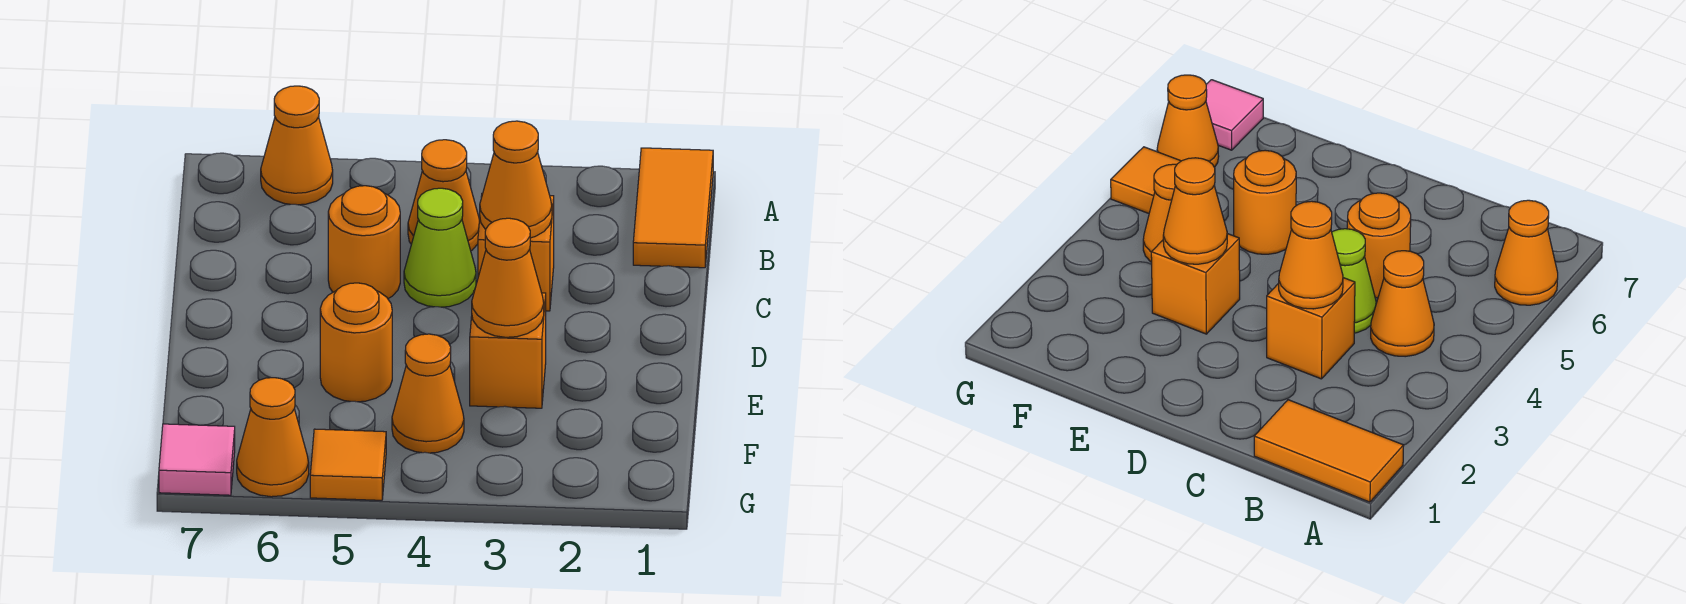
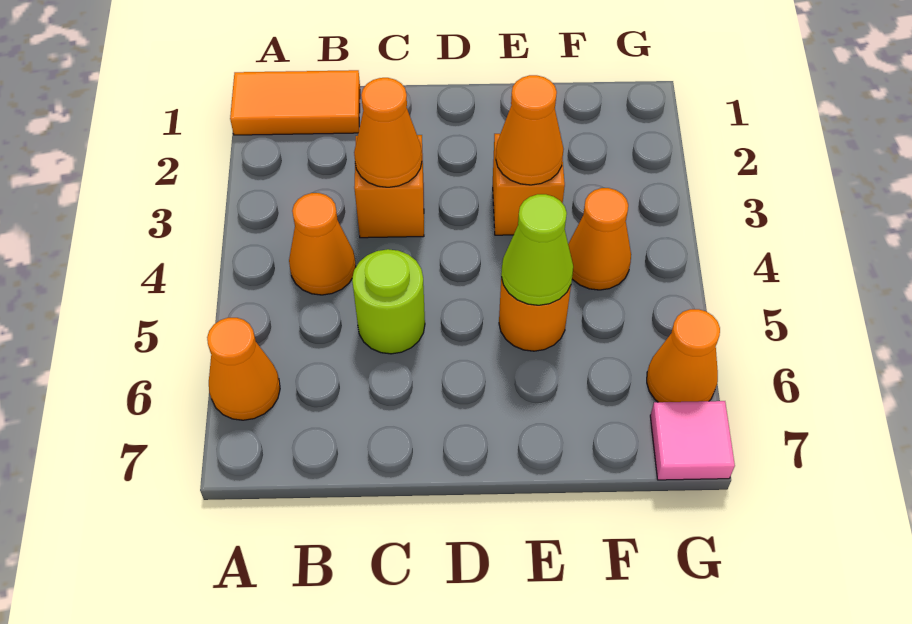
lime cone C4 level 1 -> lime cone E5 level 2
orange round brick C5 level 1 -> lime round brick C5 level 1
orange tile G5 level 1 -> none

